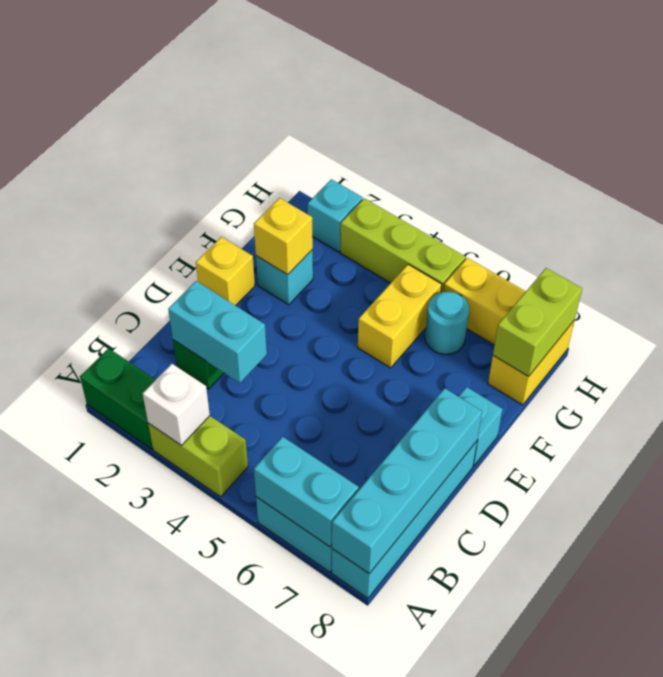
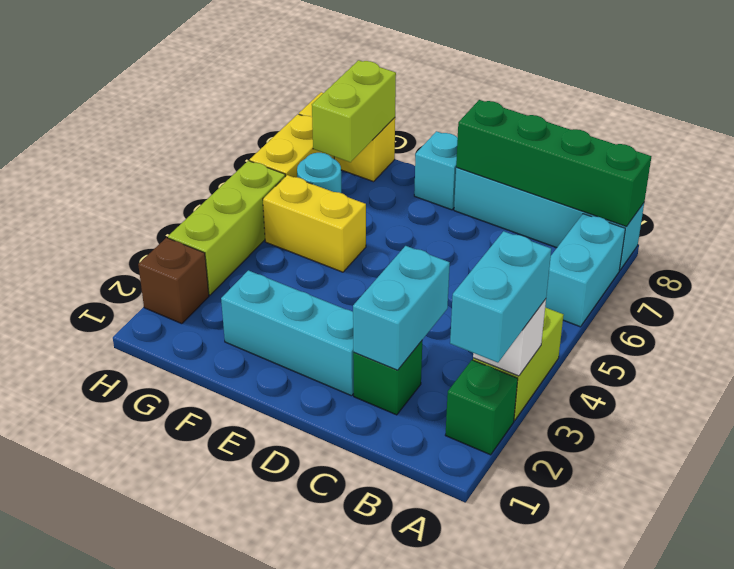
green brick A1:A2 level 1 -> green brick A2 level 1
cyan brick A6:A7 level 2 -> cyan brick A2:A3 level 3
cyan brick A8:D8 level 2 -> green brick A8:D8 level 2
yellow brick E1 level 1 -> none
cyan brick F2 level 1 -> cyan brick D2:F2 level 1
yellow brick F2 level 2 -> none
lime brick G8:H8 level 2 -> lime brick G7:G8 level 2
cyan brick H2 level 1 -> brown brick H2 level 1

